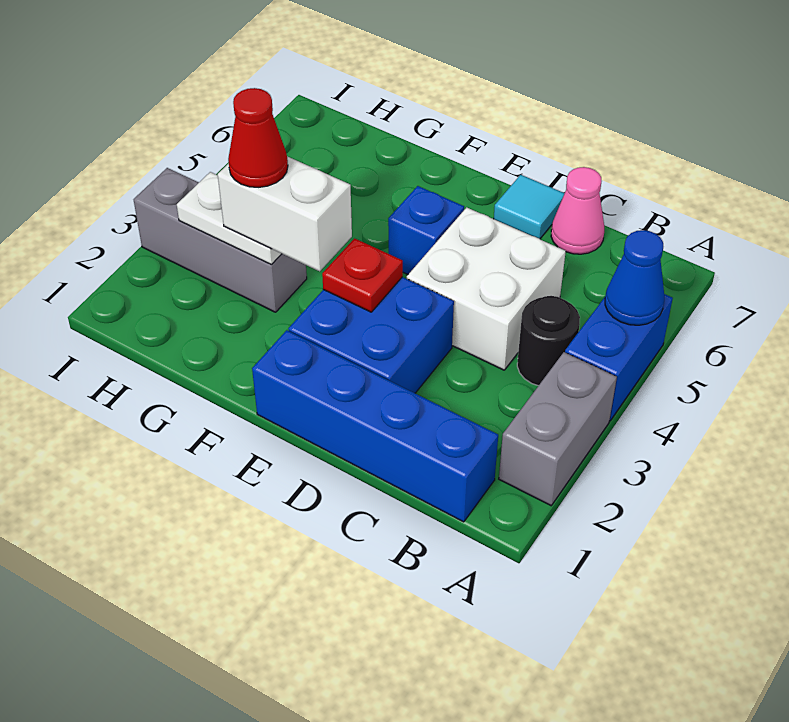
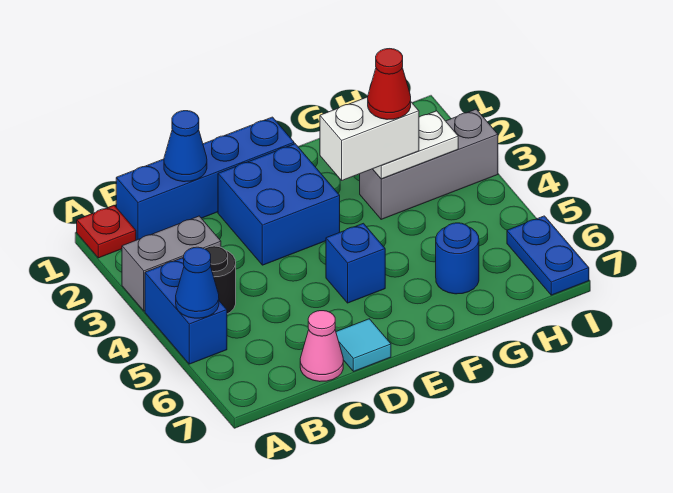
grey brick A2:A3 level 1 -> grey brick A3:B3 level 1
none -> blue cone C1 level 2
white brick C4:D5 level 1 -> none
red plate E3 level 2 -> red plate A1 level 1
none -> blue round brick G6 level 1
none -> blue plate I6:I7 level 1

